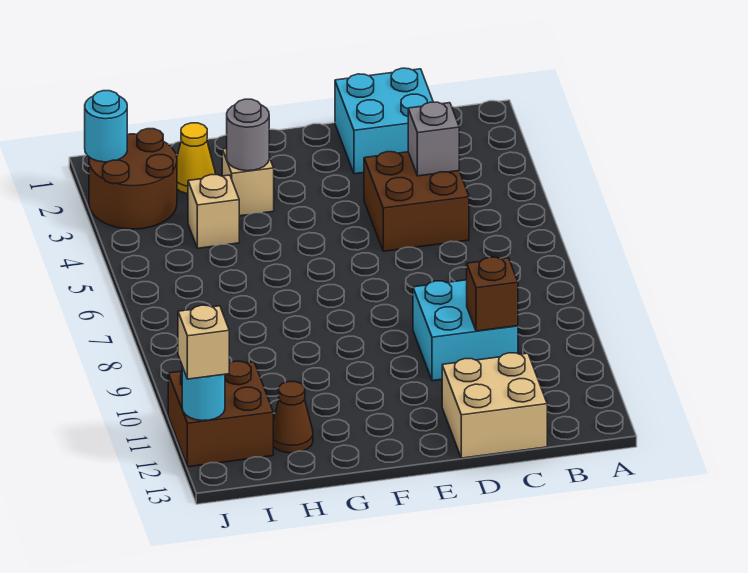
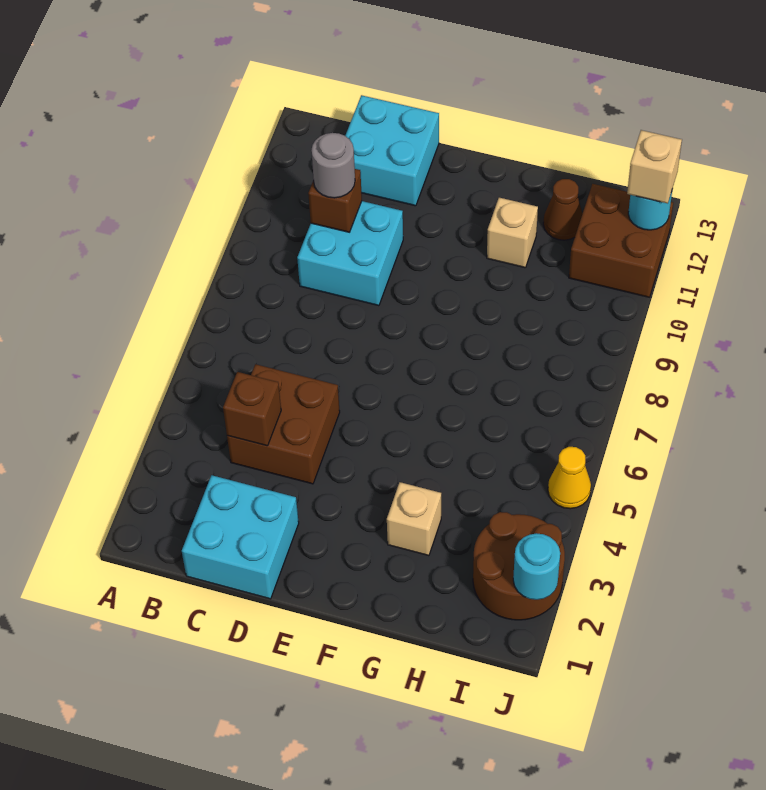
grey brick C4 level 2 -> brown brick C4 level 2
tan brick C12:D13 level 1 -> cyan brick C12:D13 level 1
grey round brick G3 level 2 -> grey round brick C10 level 3
yellow cone H2 level 1 -> yellow cone J5 level 1
tan brick H4 level 1 -> tan brick G11 level 1

